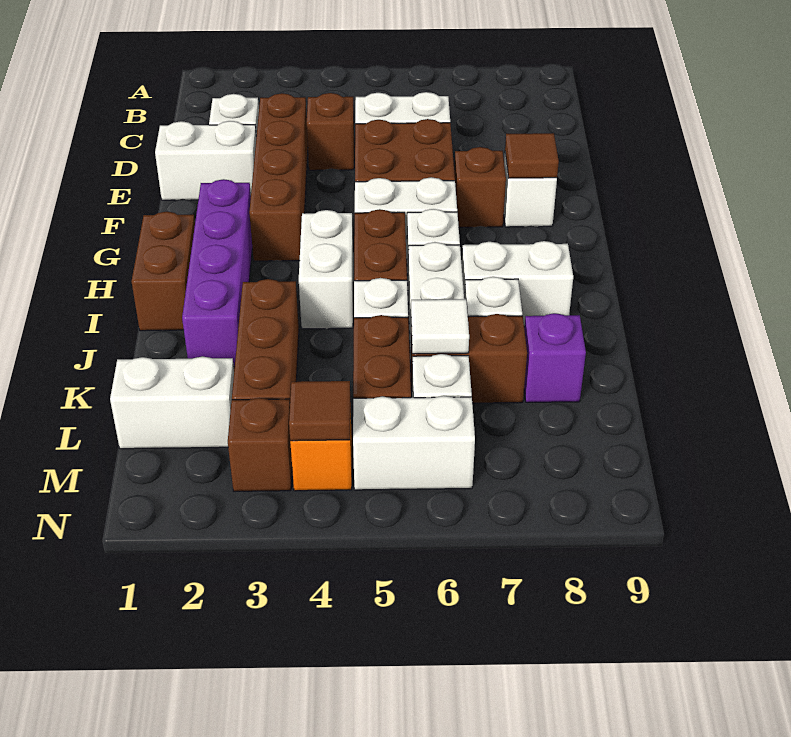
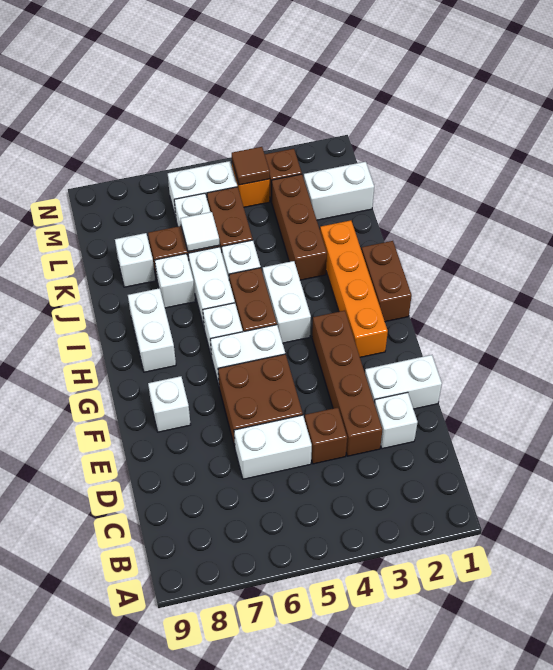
brown brick F7 level 1 -> none
brown tile F8 level 2 -> none
purple brick G2:J2 level 1 -> orange brick G2:J2 level 1
white brick I7:I8 level 1 -> white brick H8:I8 level 1
purple brick K8 level 1 -> white brick K8 level 1

